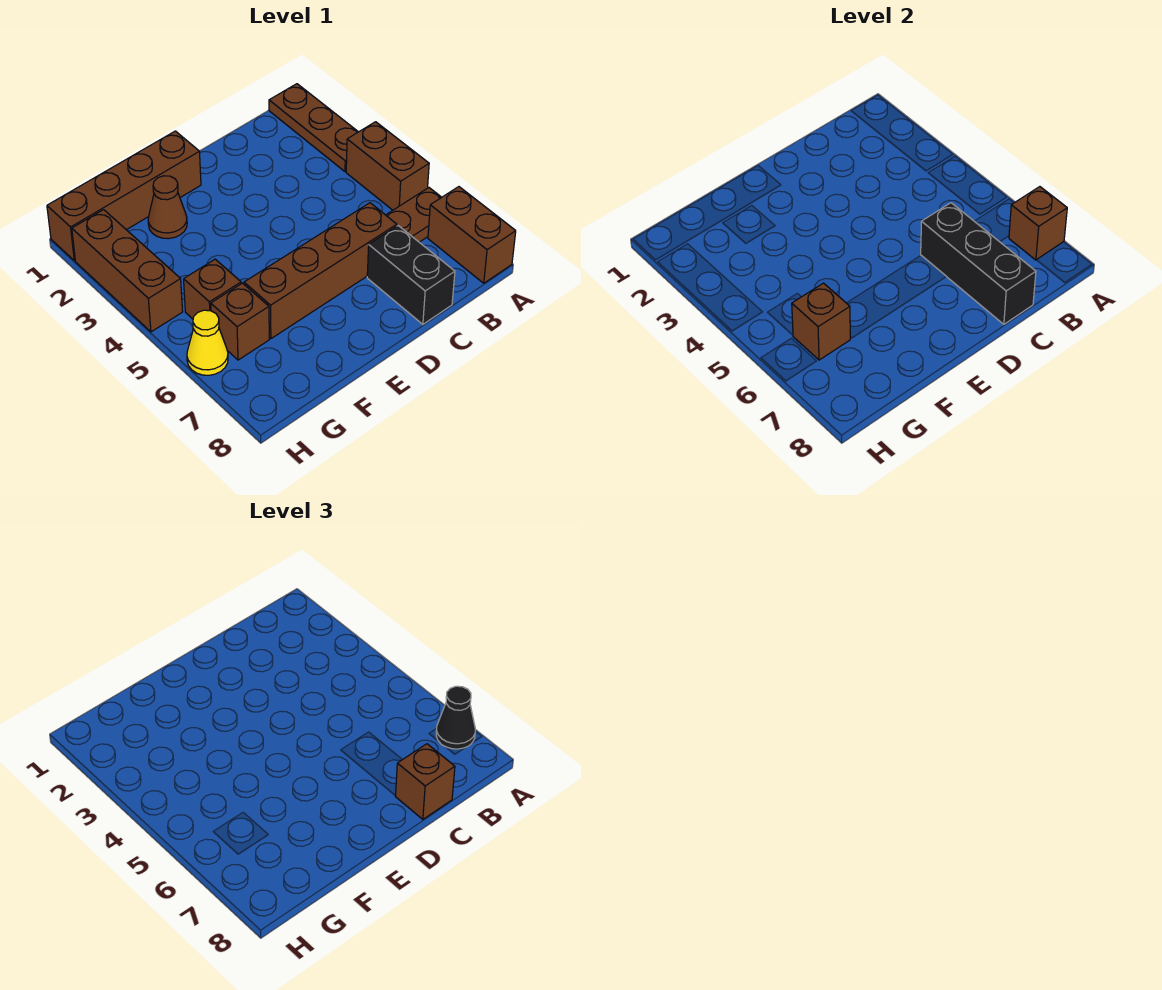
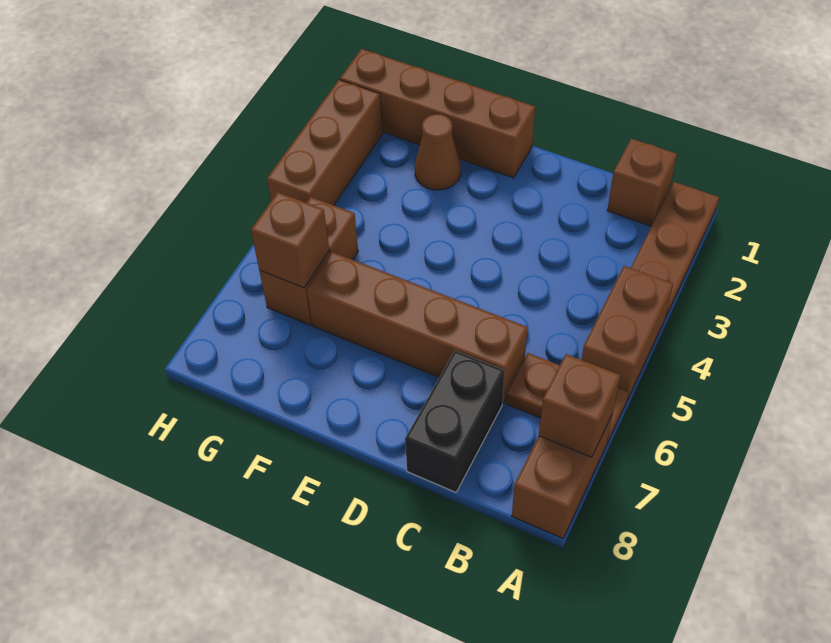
black cone A7 level 3 -> none
black brick C6:C8 level 2 -> none
brown brick C8 level 3 -> brown brick B1 level 1
yellow cone H6 level 1 -> none

